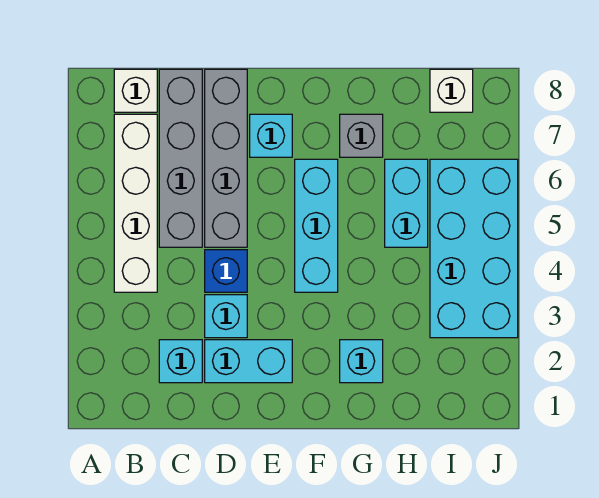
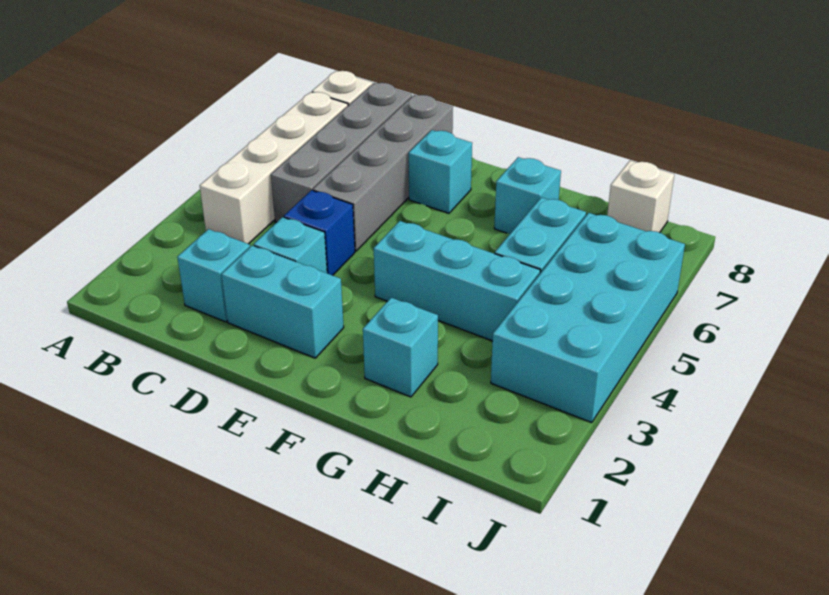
cyan brick F4:F6 level 1 -> cyan brick F4:H4 level 1
grey brick G7 level 1 -> cyan brick G7 level 1

